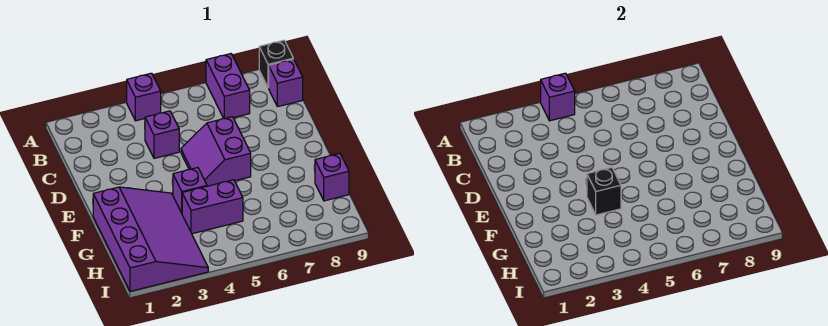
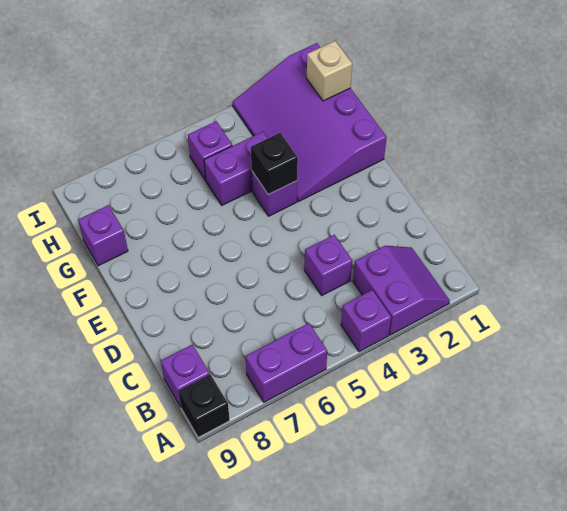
purple brick A4 level 2 -> purple brick H5 level 1
purple brick A7:B7 level 1 -> purple brick A6:A7 level 1
purple slope D5:E6 level 1 top 6 -> purple slope A2:B3 level 1 top 3
none -> tan brick H1 level 2

